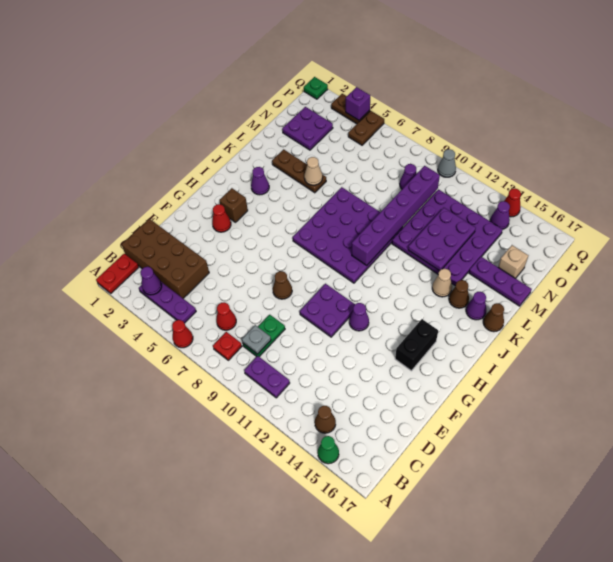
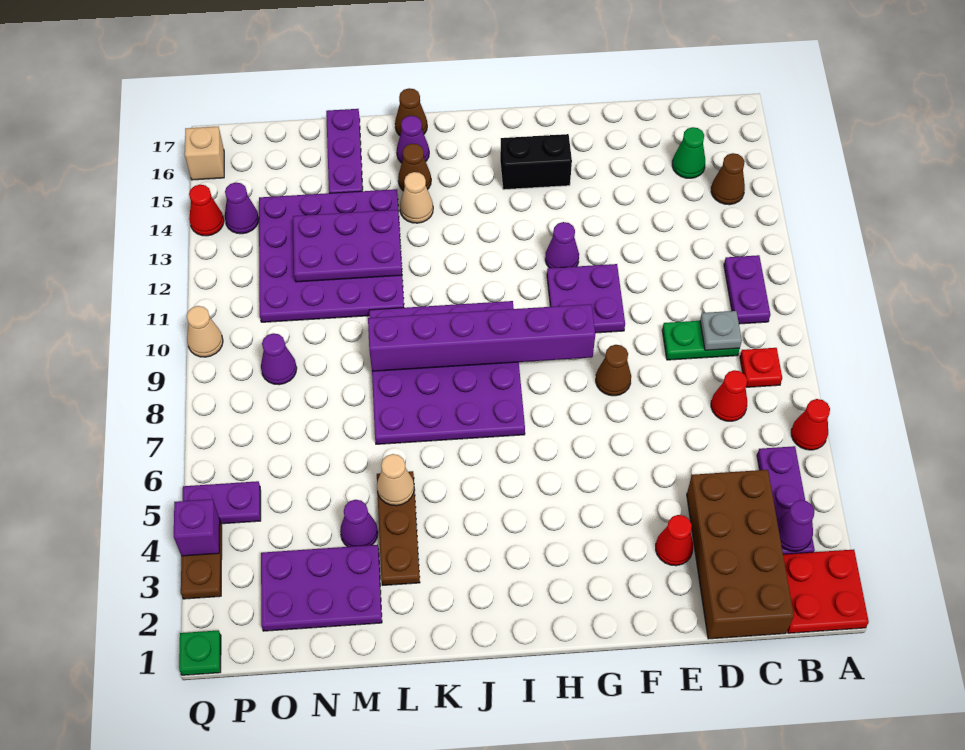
red plate A1:B1 level 1 -> red plate A1:B2 level 1
green cone A15 level 1 -> green cone C15 level 1
red cone G3 level 1 -> red cone E3 level 1
brown brick H3 level 1 -> none
purple cone J3 level 1 -> purple cone M4 level 1
purple brick J10:O10 level 2 -> purple brick G9:L9 level 2
purple plate N2:O3 level 1 -> purple plate M2:O3 level 1
tan brick N16 level 1 -> tan brick Q16 level 1
brown plate P5:Q5 level 1 -> purple plate P5:Q5 level 1
grey cone Q10 level 1 -> tan cone Q10 level 1

